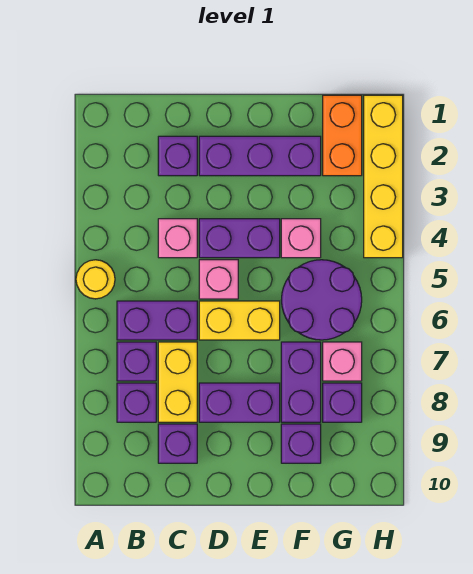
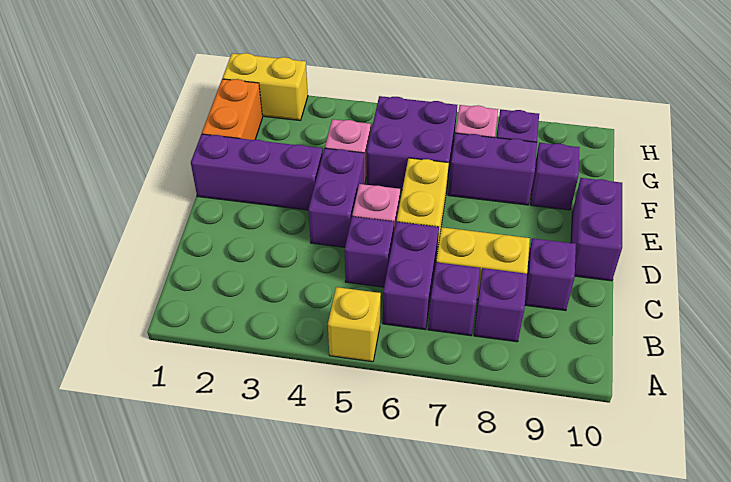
yellow round brick A5 level 1 -> yellow brick A5 level 1
purple brick C2 level 1 -> purple brick C5 level 1
pink brick C4 level 1 -> none
purple brick D2:F2 level 1 -> purple brick E1:E3 level 1
purple brick D8:E8 level 1 -> purple brick D10:E10 level 1
purple round brick F5:G6 level 1 -> purple brick F5:G6 level 1
orange brick G1:G2 level 1 -> orange brick F1:G1 level 1
yellow brick H1:H4 level 1 -> yellow brick H1:H2 level 1

